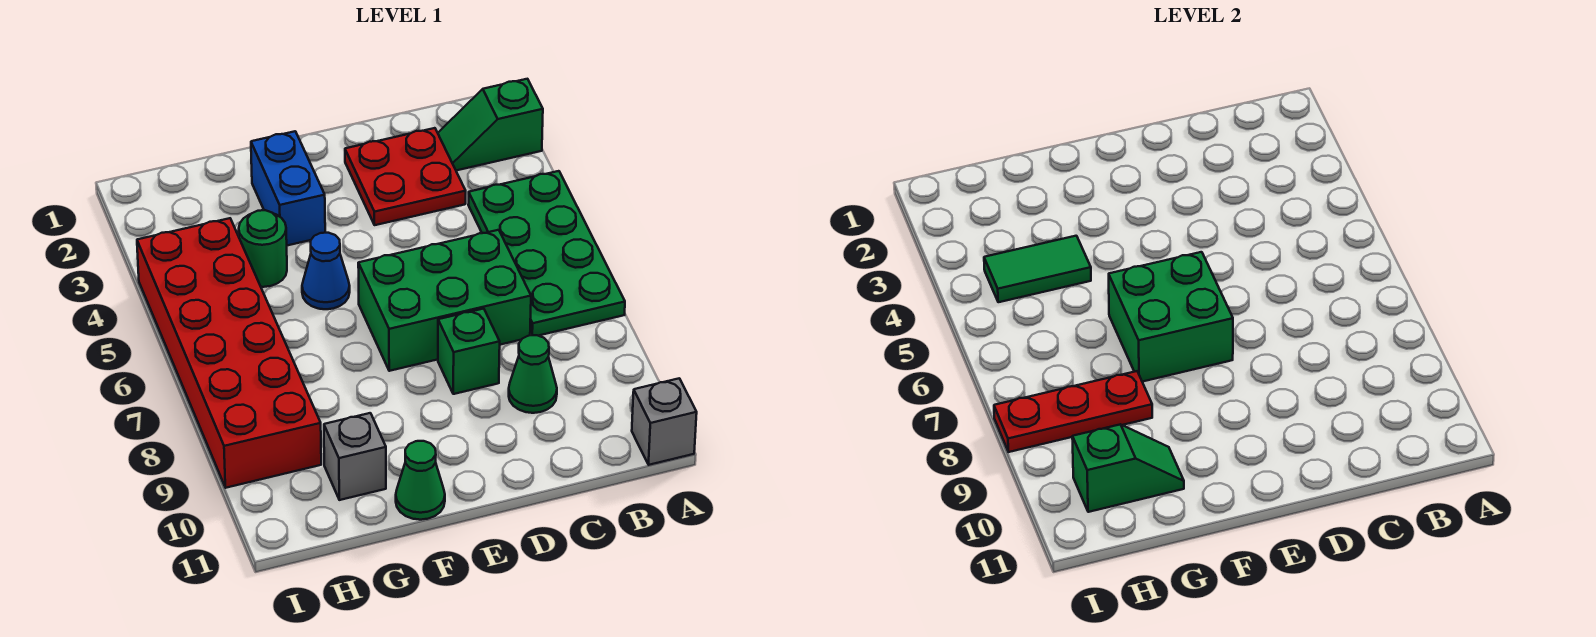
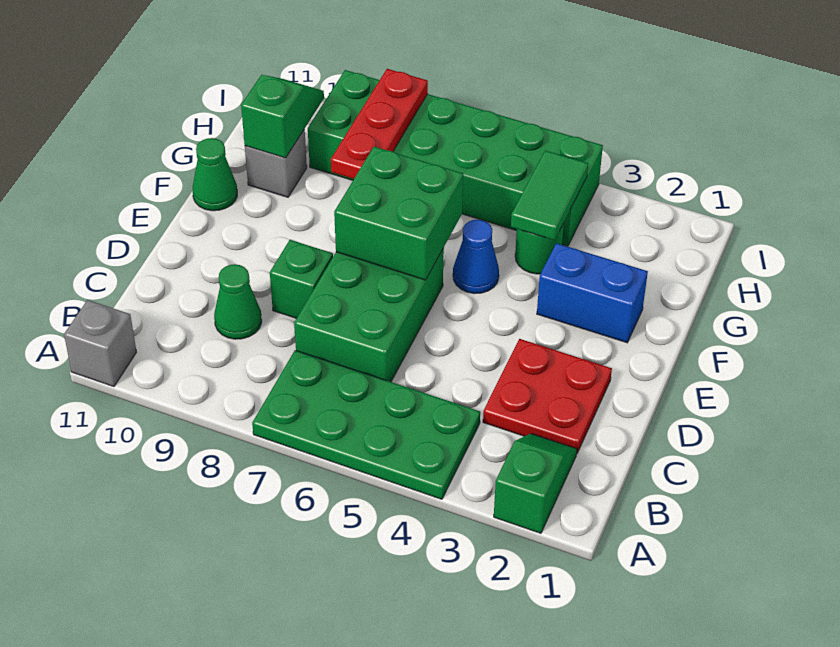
green slope G10:H10 level 2 top H -> green slope G10:H10 level 2 top G
red brick H4:I9 level 1 -> green brick H4:I9 level 1

